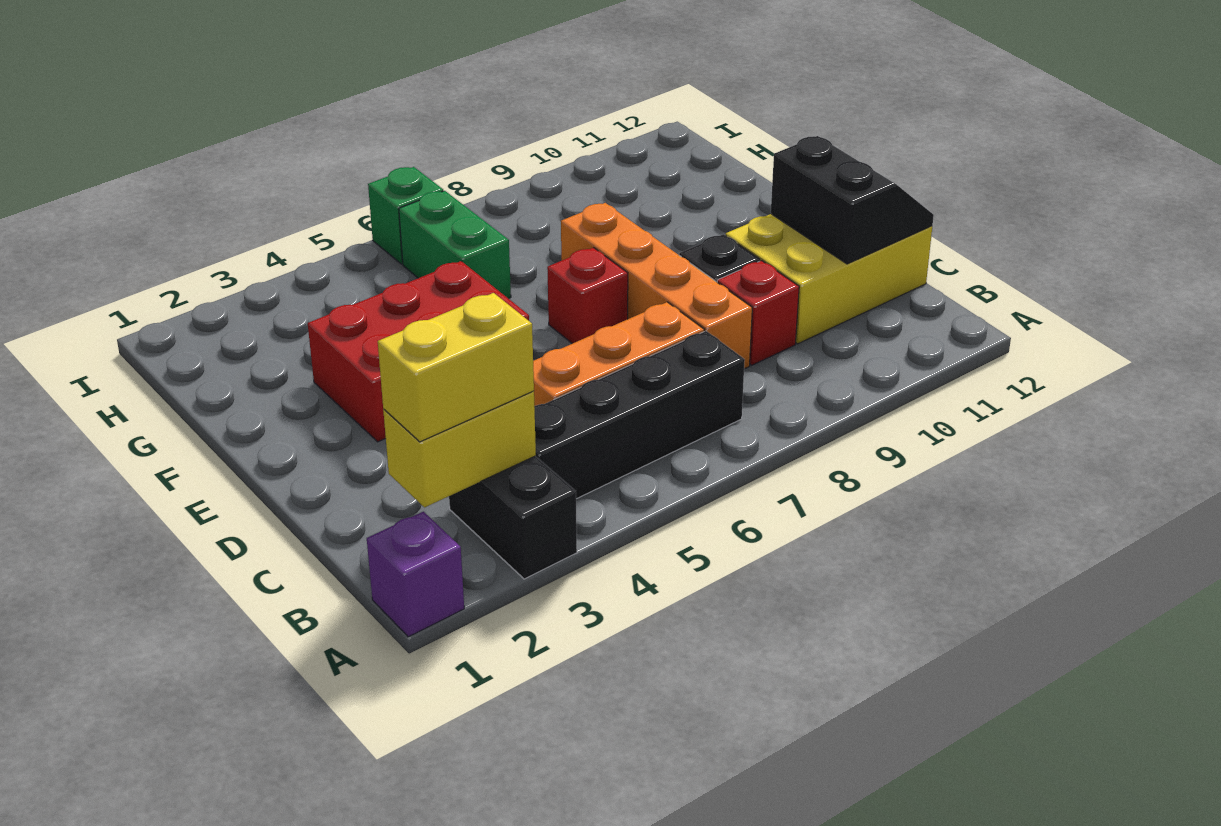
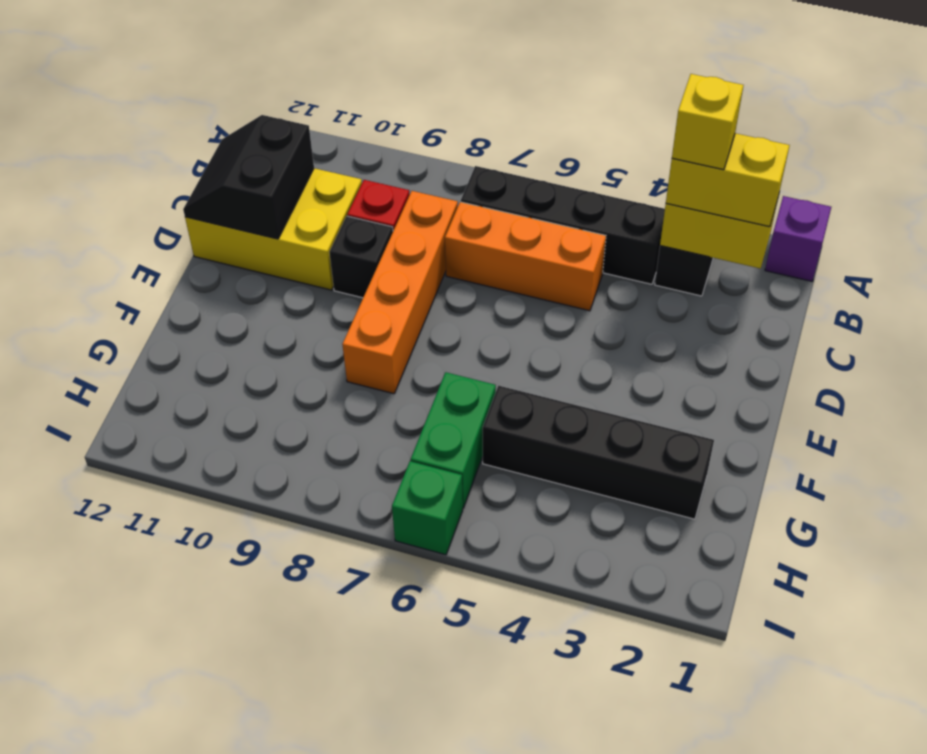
none -> yellow brick B3 level 4
red brick E3:F5 level 1 -> none
red brick E7 level 1 -> none
none -> black brick G2:G5 level 1

